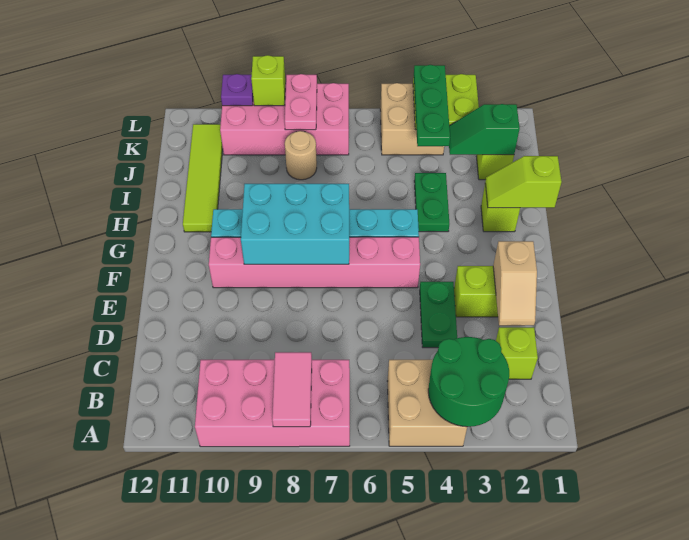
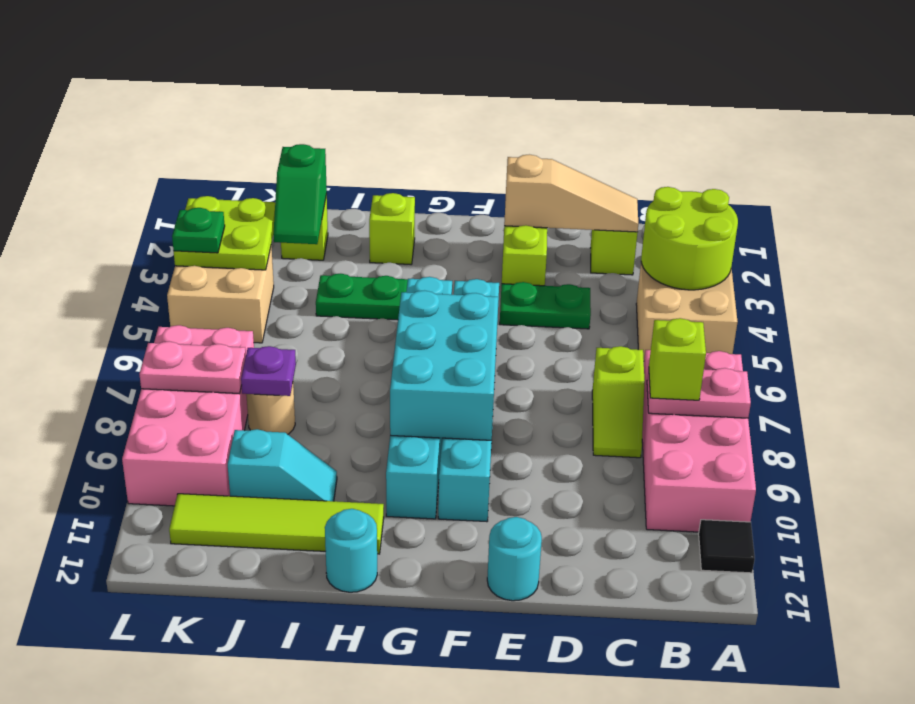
green round brick A3:B4 level 2 -> lime round brick A3:B4 level 2
pink tile A8:B8 level 2 -> pink plate A8:B8 level 2
none -> black tile A11 level 1
tan slope D2:E2 level 2 top E -> tan slope C2:E2 level 2 top E
none -> cyan round brick E12 level 1
pink brick F5:F10 level 1 -> cyan brick F5:F10 level 1
lime slope H1:H2 level 2 top 1 -> lime slope C7:C8 level 1 top 7
none -> cyan round brick H12 level 1
none -> cyan slope I10:J10 level 1 top J
green plate J4:L4 level 3 -> green plate L4 level 3
lime brick L9 level 2 -> lime brick B8 level 3
purple plate L10 level 2 -> purple plate J8 level 2

